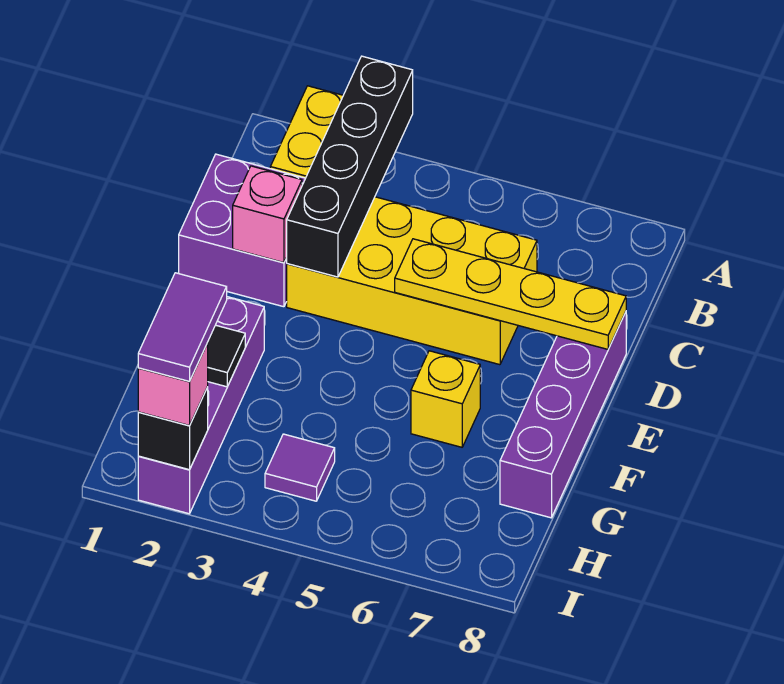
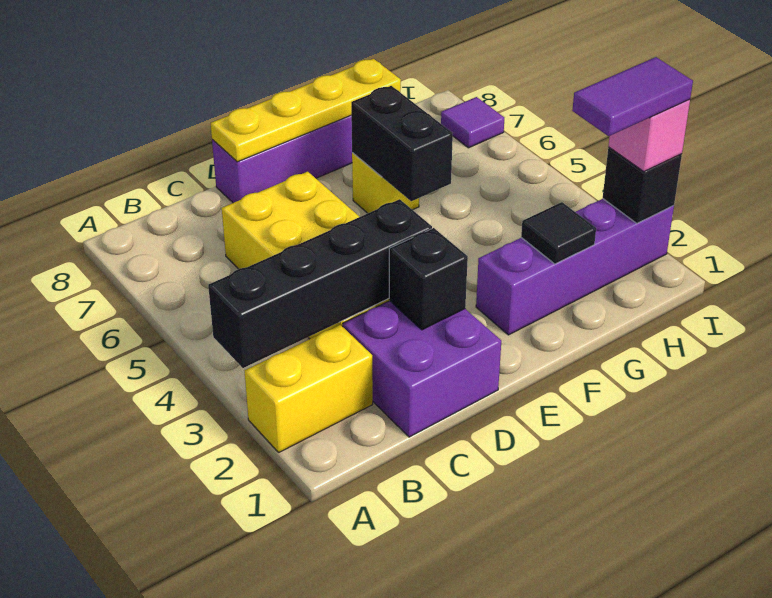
pink brick D2 level 2 -> black brick D2 level 2
yellow plate D5:D8 level 2 -> yellow plate D8:G8 level 2
none -> black brick F5:F6 level 2
purple tile H4 level 1 -> purple tile I7 level 1

